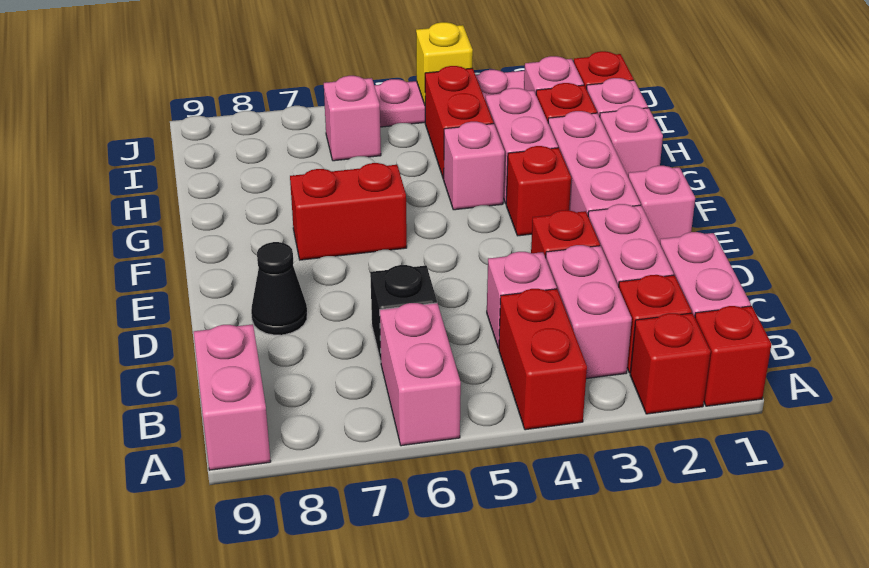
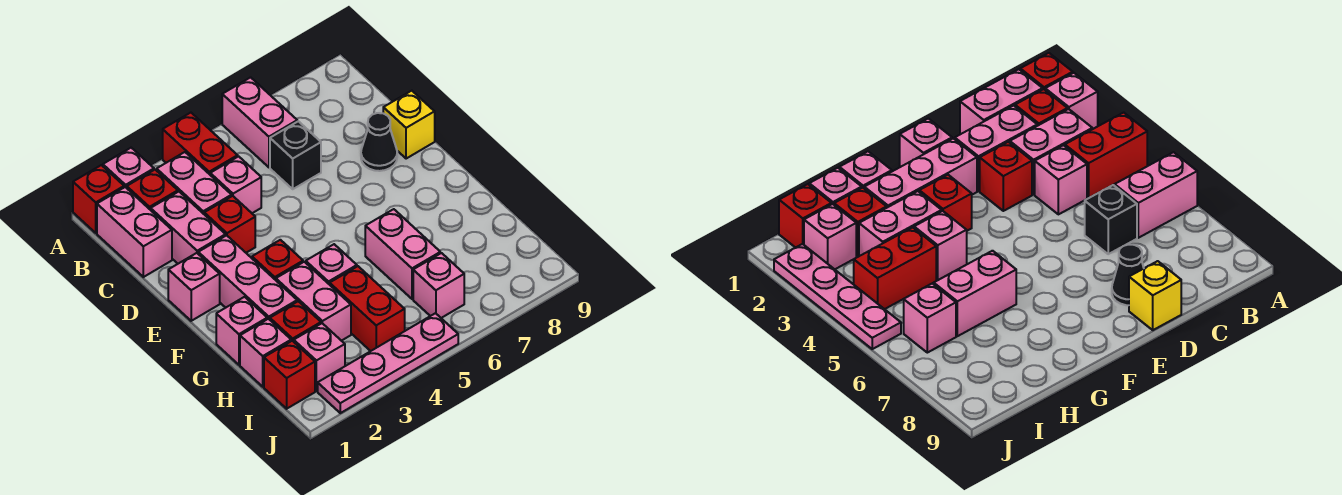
red brick A2 level 1 -> pink brick A2 level 1
pink brick A9:B9 level 1 -> pink brick G6:H6 level 1
red brick F6:F7 level 1 -> none
yellow brick J4 level 2 -> yellow brick D9 level 1

